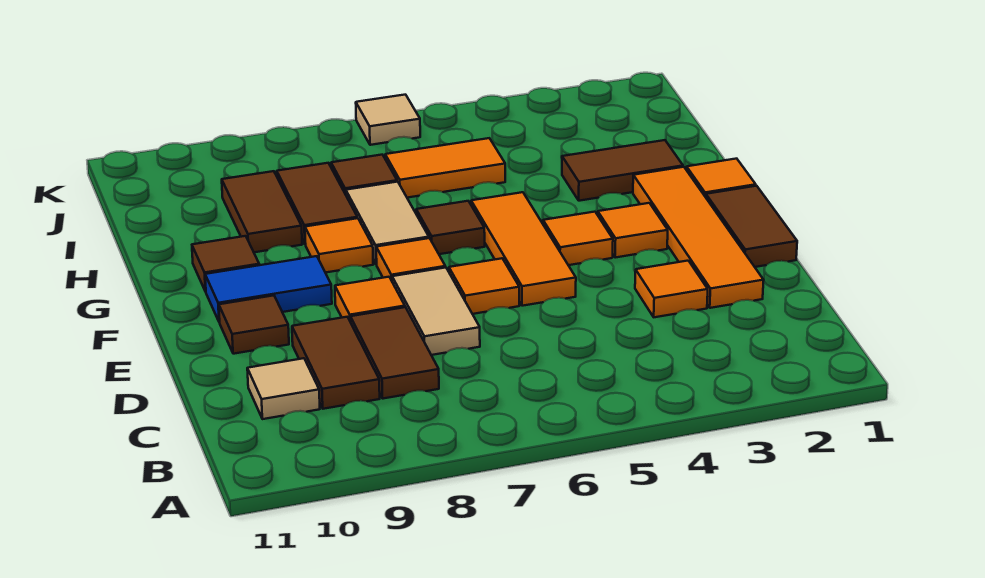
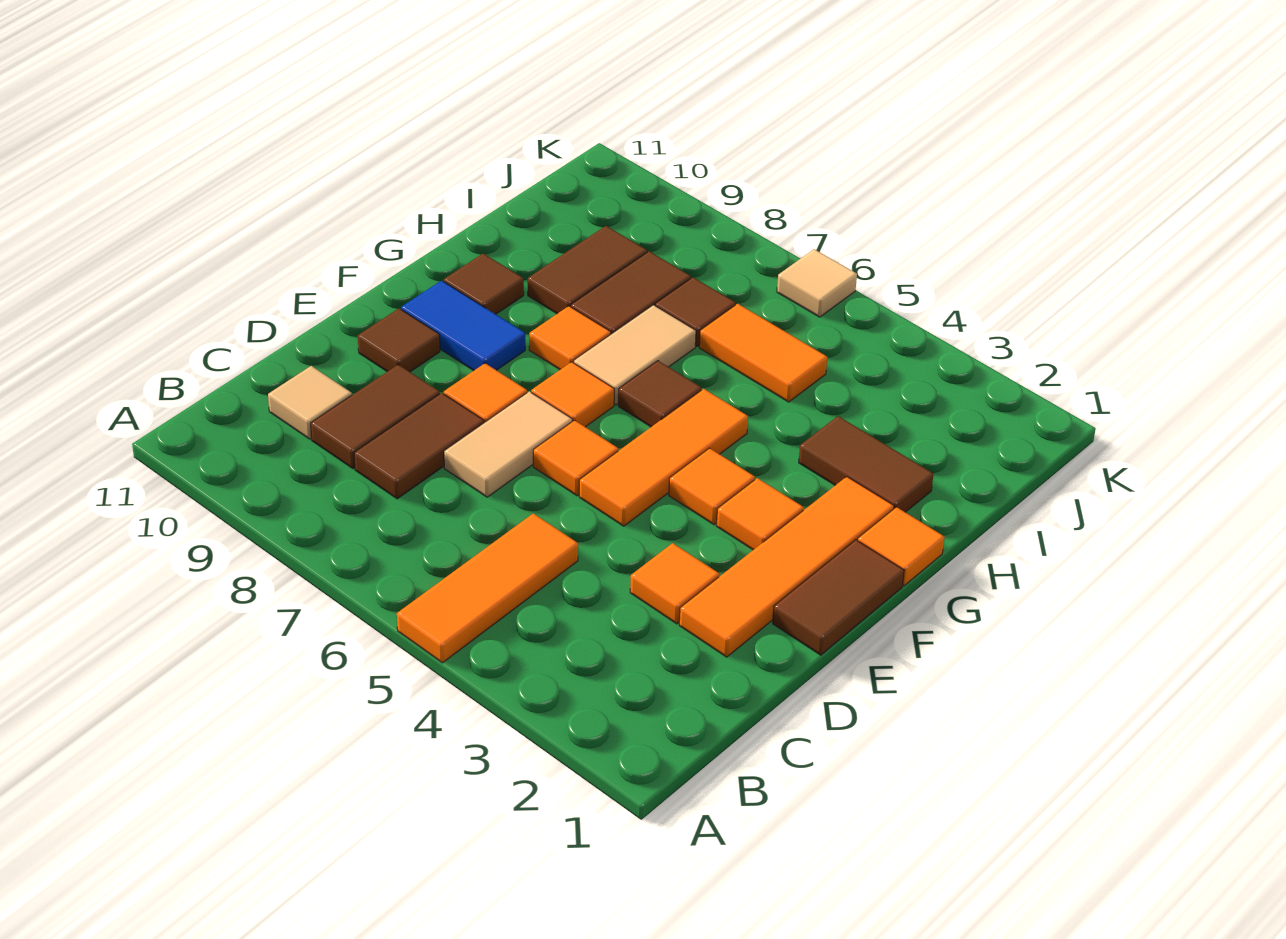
none -> orange tile A5:C5 level 1

